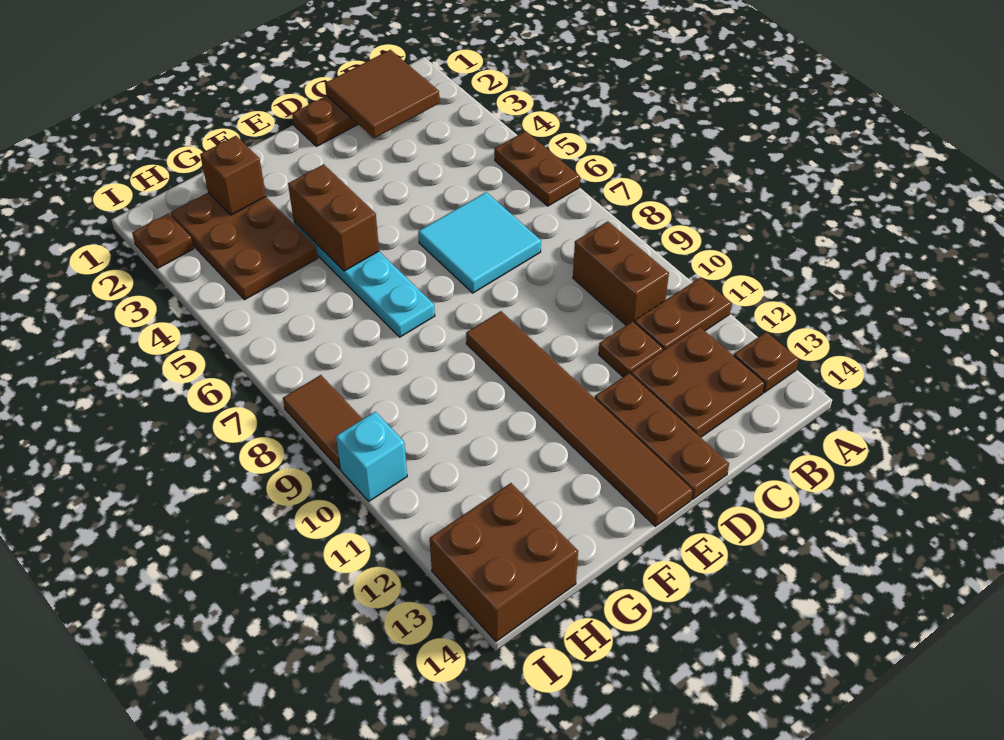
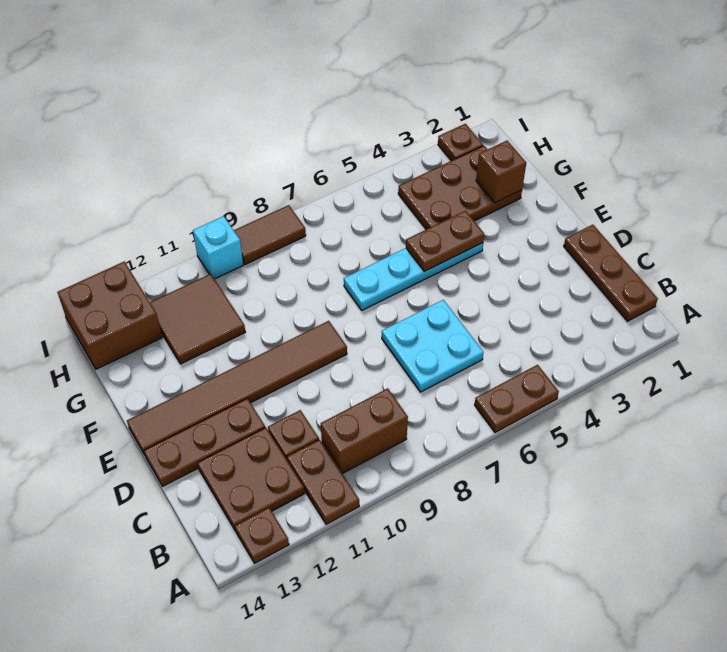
brown tile B1:C2 level 2 -> brown tile G11:H12 level 1
cyan tile C6:D7 level 1 -> cyan plate C6:D7 level 1
brown brick F4:F5 level 2 -> brown plate F4:F5 level 2

